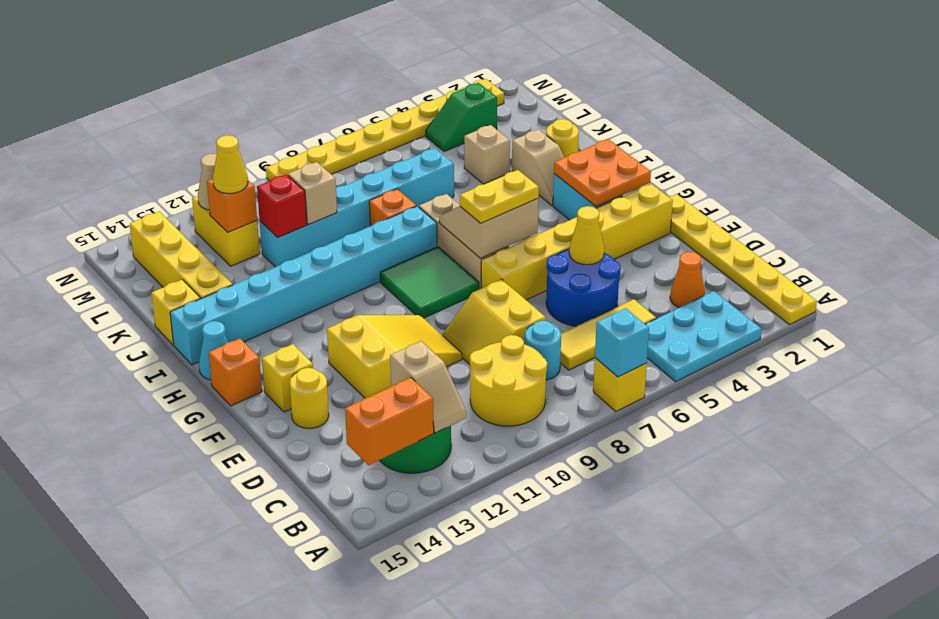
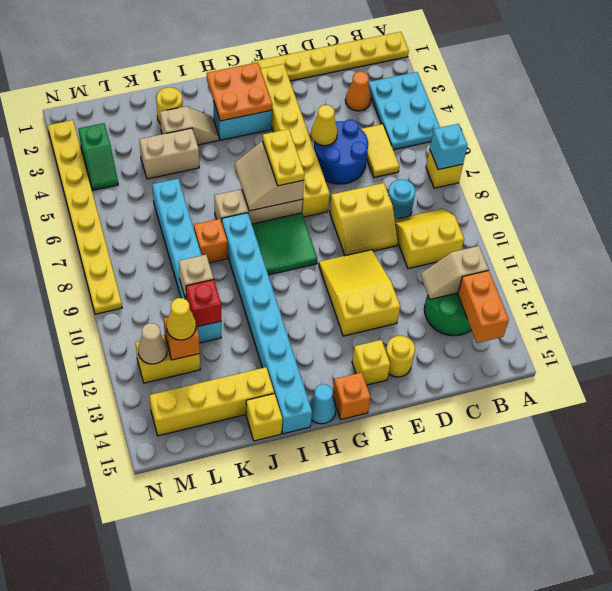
yellow round brick B9:C10 level 1 -> yellow slope B9:C10 level 1 top 10
tan slope B12:C12 level 2 top C -> tan slope B12:C12 level 2 top B
yellow tile C5:C7 level 1 -> yellow tile C5:C6 level 1
tan brick K4 level 1 -> tan brick J4:K4 level 1

